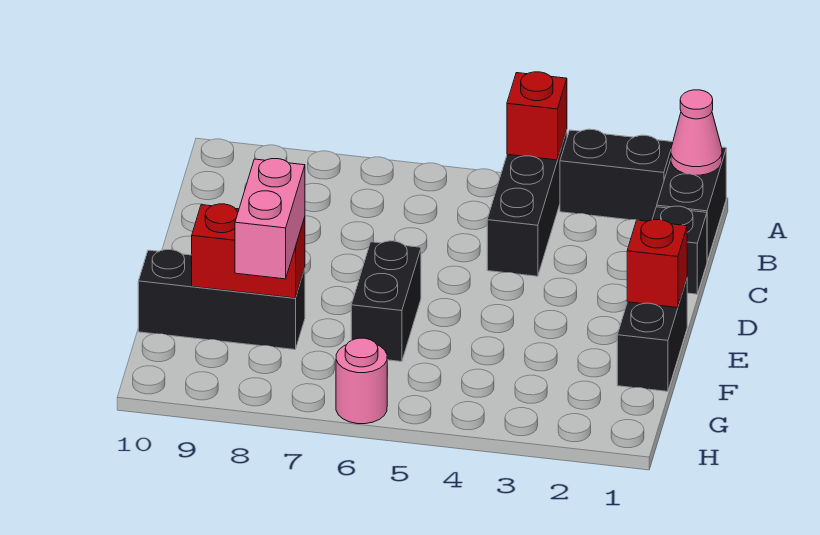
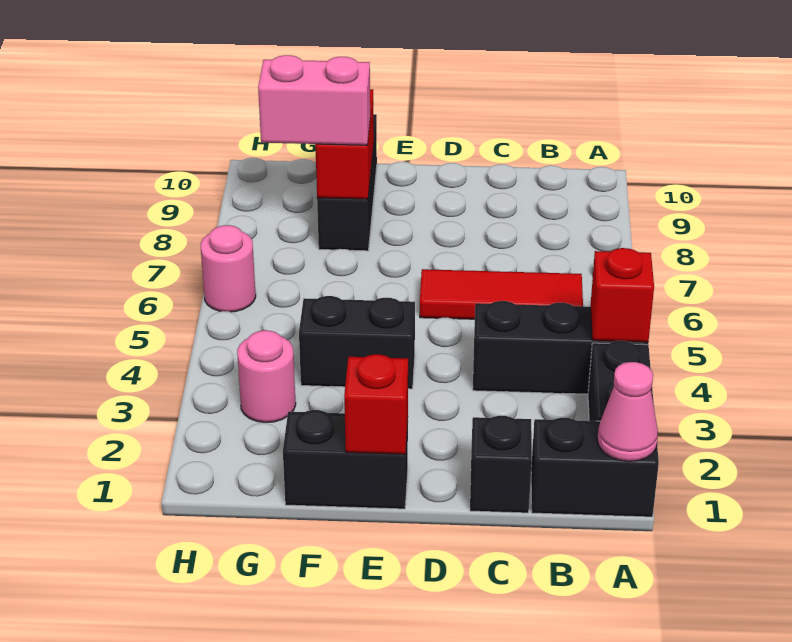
none -> red tile B6:D6 level 1
black brick E6:F6 level 1 -> black brick E4:F4 level 1
none -> pink round brick G3 level 1

